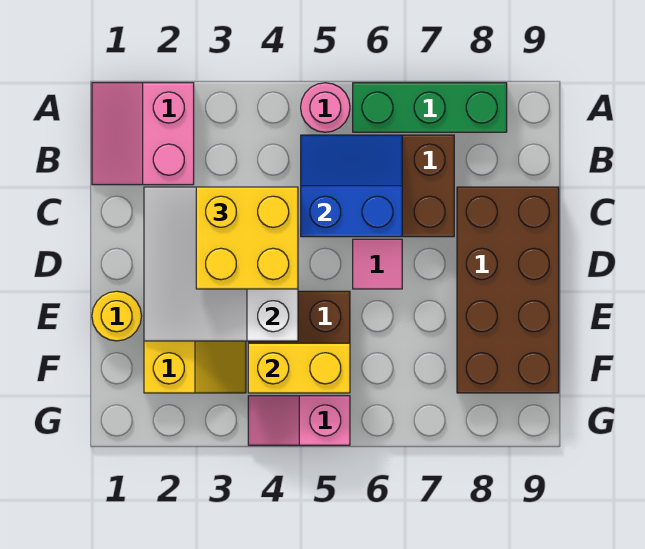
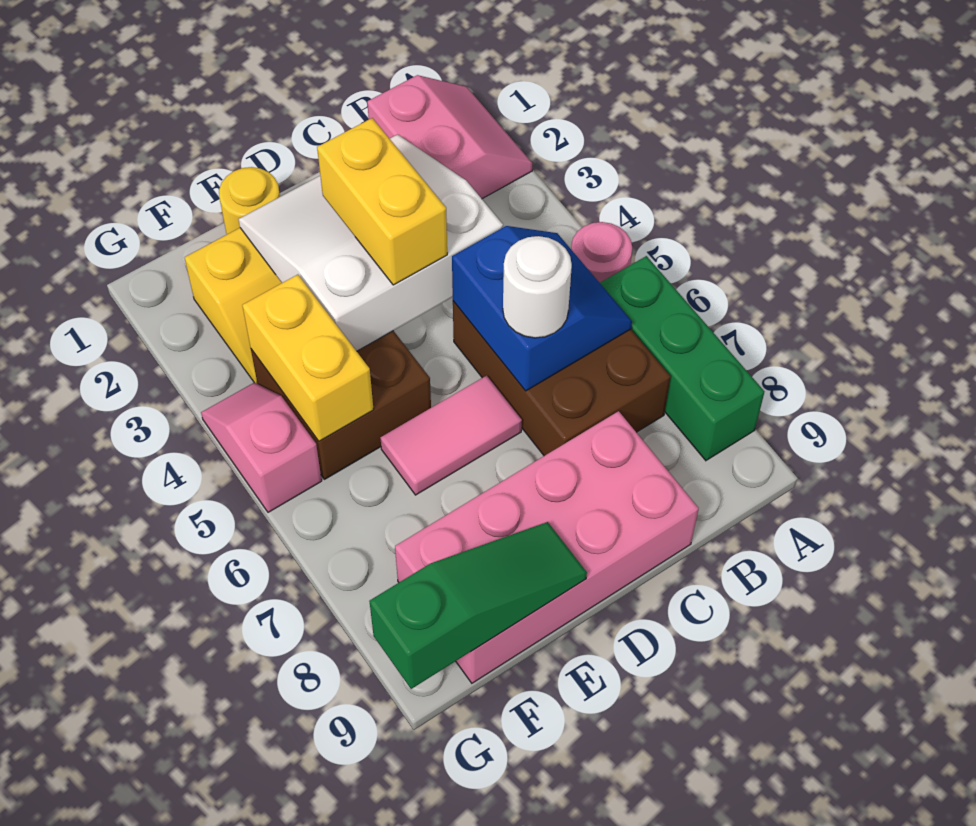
pink slope A1:B2 level 1 top 2 -> pink slope A1:B2 level 1 top B
yellow brick C3:D4 level 3 -> yellow brick D3:D4 level 3
none -> white round brick C6 level 3
brown brick C8:F9 level 1 -> pink brick C8:F9 level 1
pink tile D6 level 1 -> pink tile D6:E6 level 1
none -> green slope E9:G9 level 2 top G

